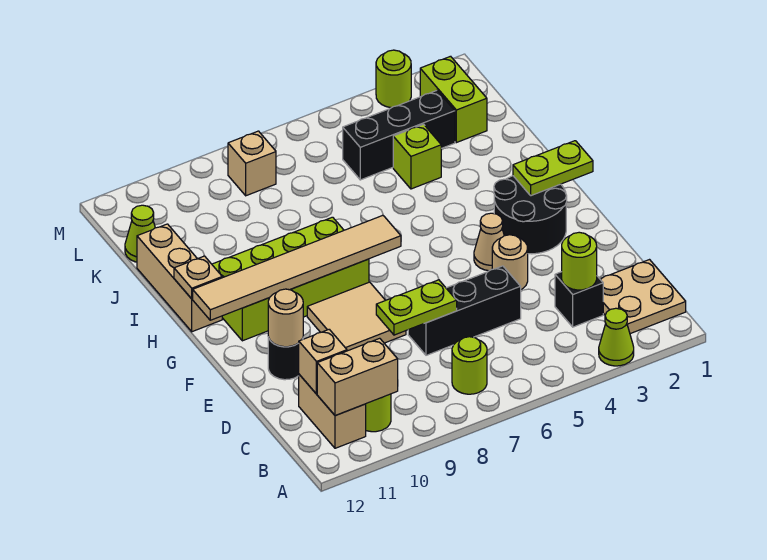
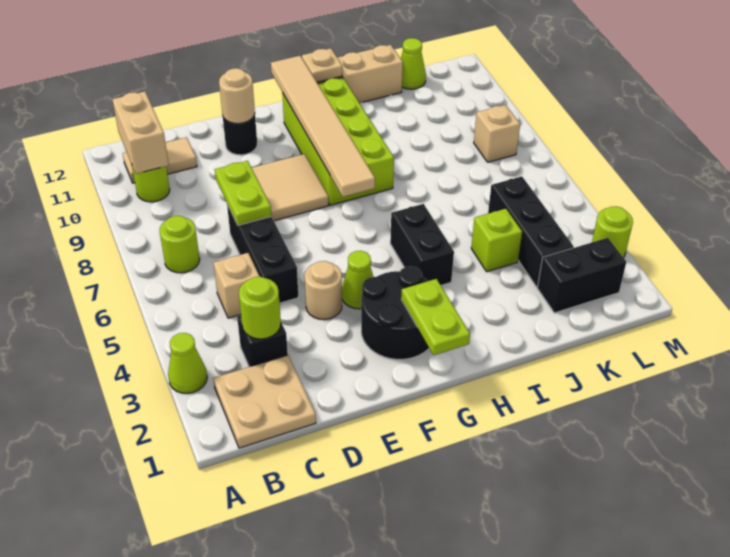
tan brick B11:C11 level 1 -> tan tile B11:C11 level 1
tan brick C11 level 2 -> tan brick C5 level 1
tan cone F4 level 1 -> lime cone F4 level 1
none -> black brick H4:H5 level 1
lime brick K2:L2 level 1 -> black brick K2:L2 level 1

